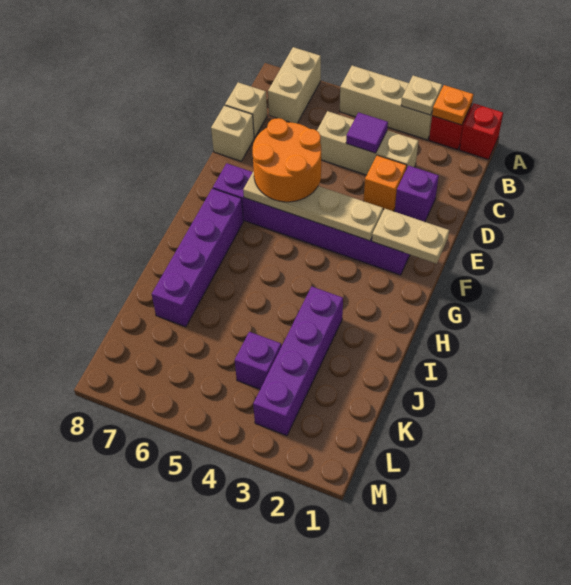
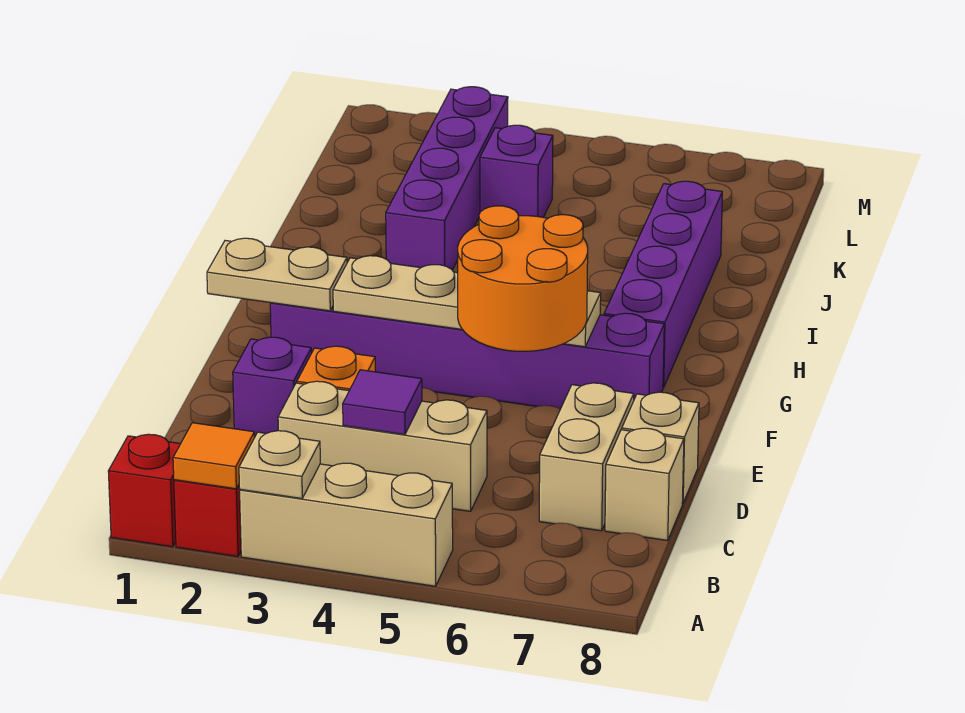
orange plate A2 level 2 -> orange tile A2 level 2
tan brick A7:B7 level 1 -> tan brick C7:D7 level 1

